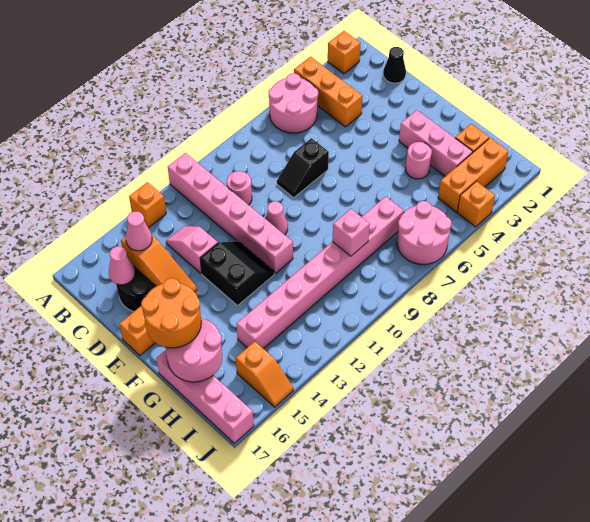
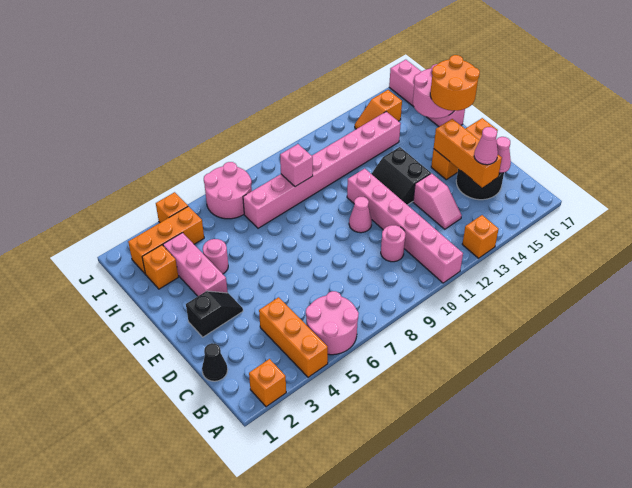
orange slope C15:E15 level 2 top C -> orange brick C15:E15 level 2
black slope D7:D8 level 1 top 7 -> black slope E2:E3 level 1 top 2
orange slope I15:J15 level 1 top I -> orange slope I14:I15 level 1 top 15

